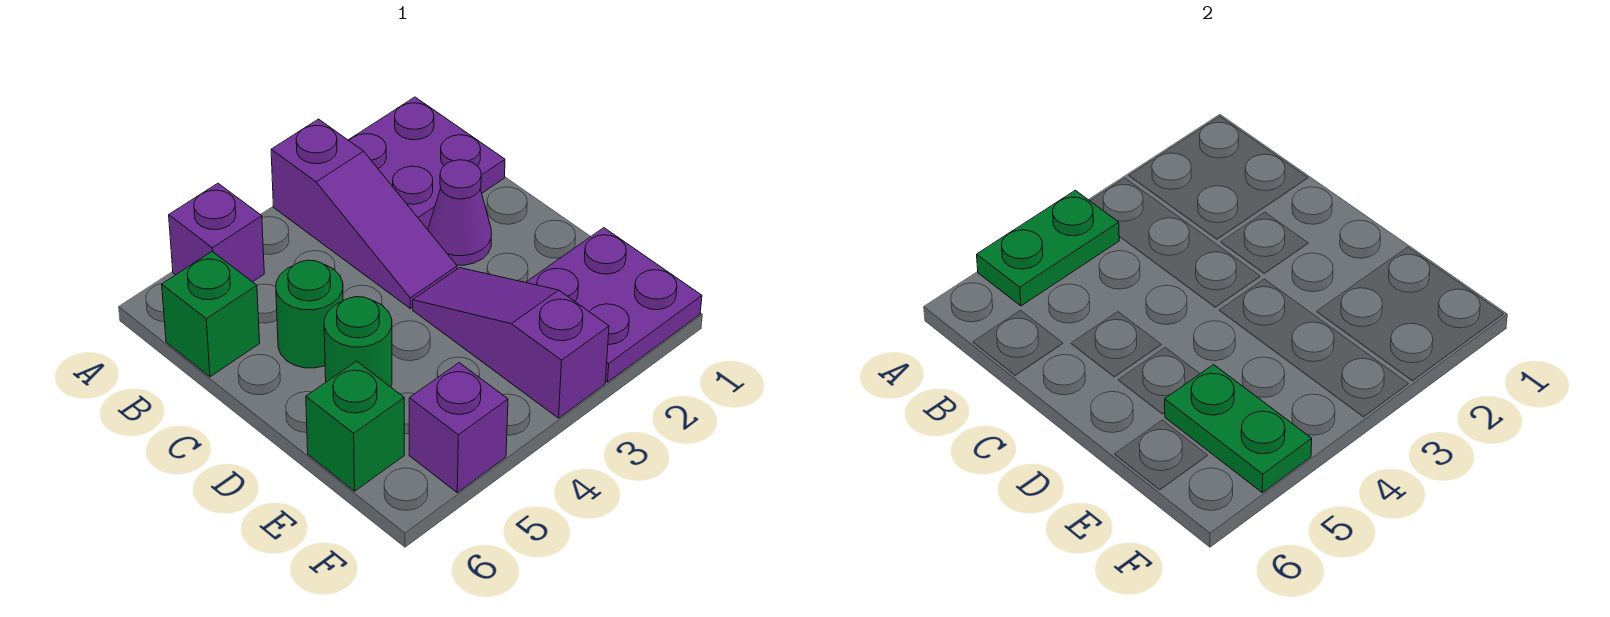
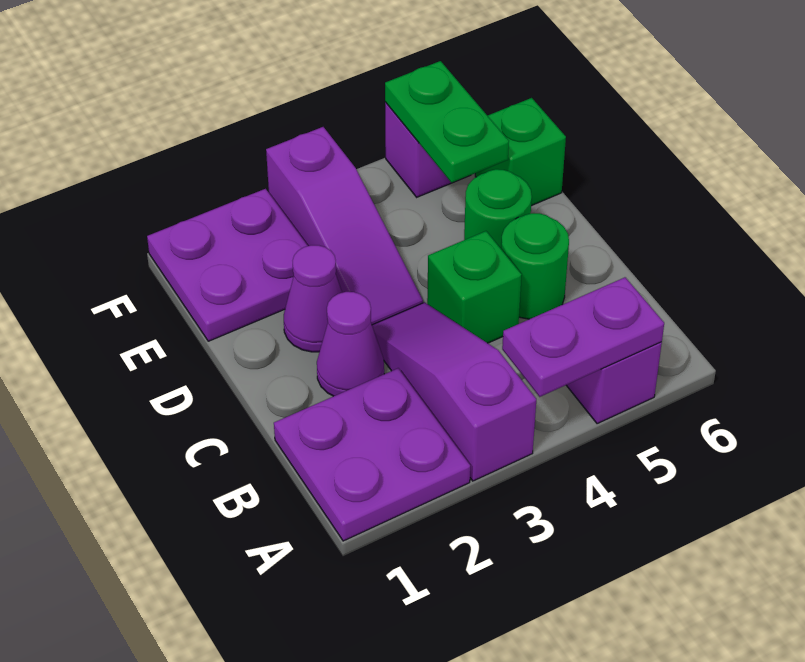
green plate A4:A5 level 2 -> purple plate A4:A5 level 2
green brick B6 level 1 -> green brick C4 level 1
none -> purple cone D2 level 1

